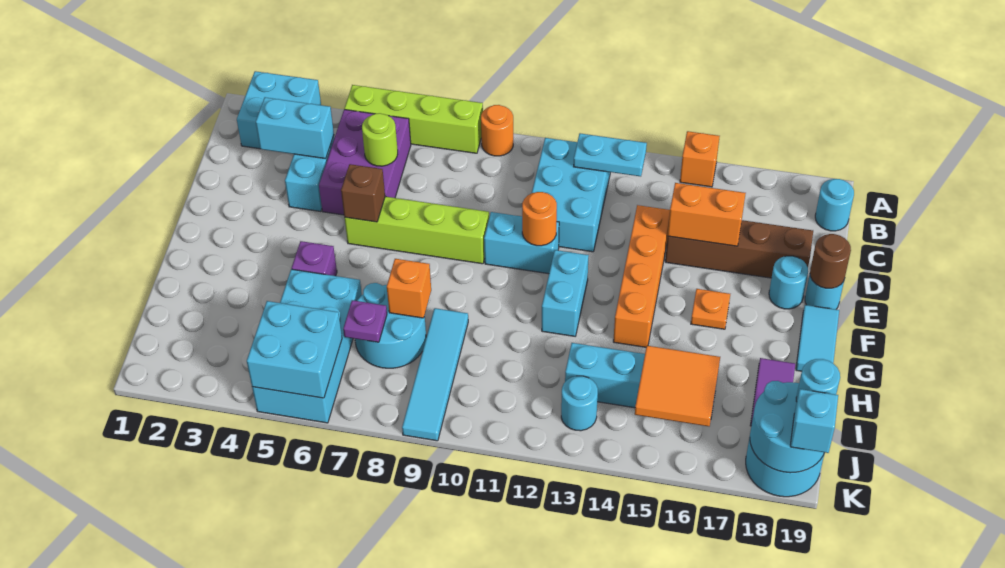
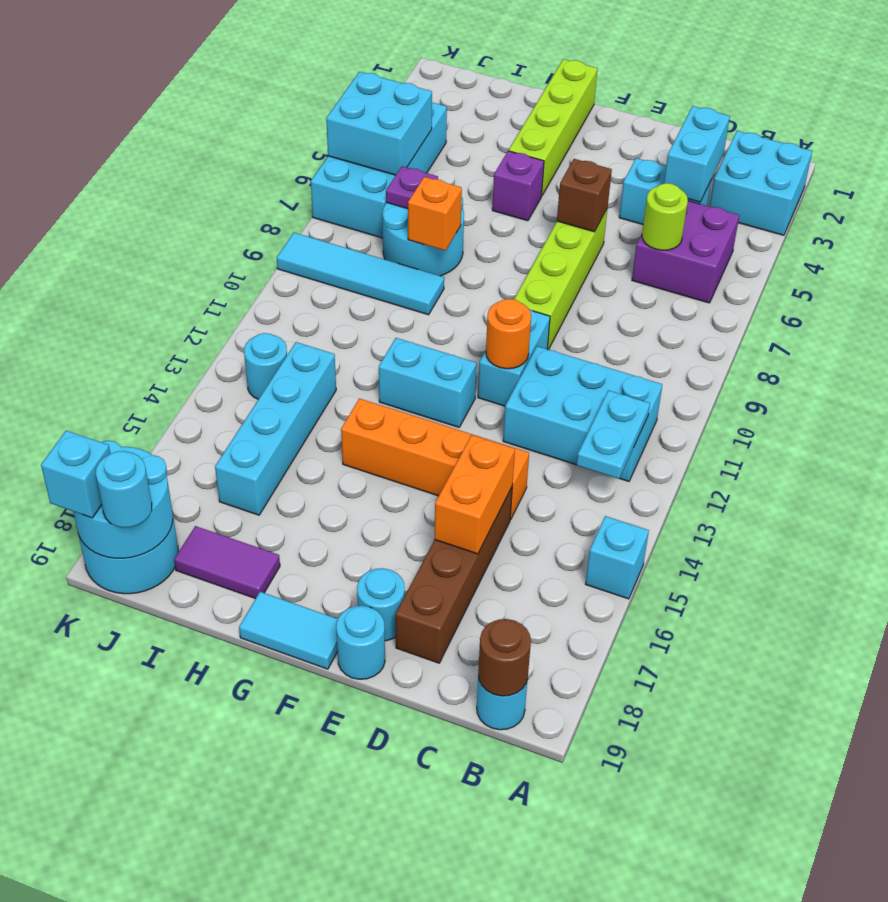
lime brick A5:A8 level 1 -> lime brick G1:G4 level 1
orange round brick A9 level 1 -> none
orange brick A15 level 1 -> cyan brick A15 level 1
purple brick B5:D6 level 1 -> purple brick B5:C6 level 1
brown round brick E19 level 2 -> brown round brick B19 level 2
orange plate F16 level 1 -> none
cyan brick H5:K6 level 1 -> cyan brick J4:K7 level 1
orange tile I15:J16 level 2 -> none

